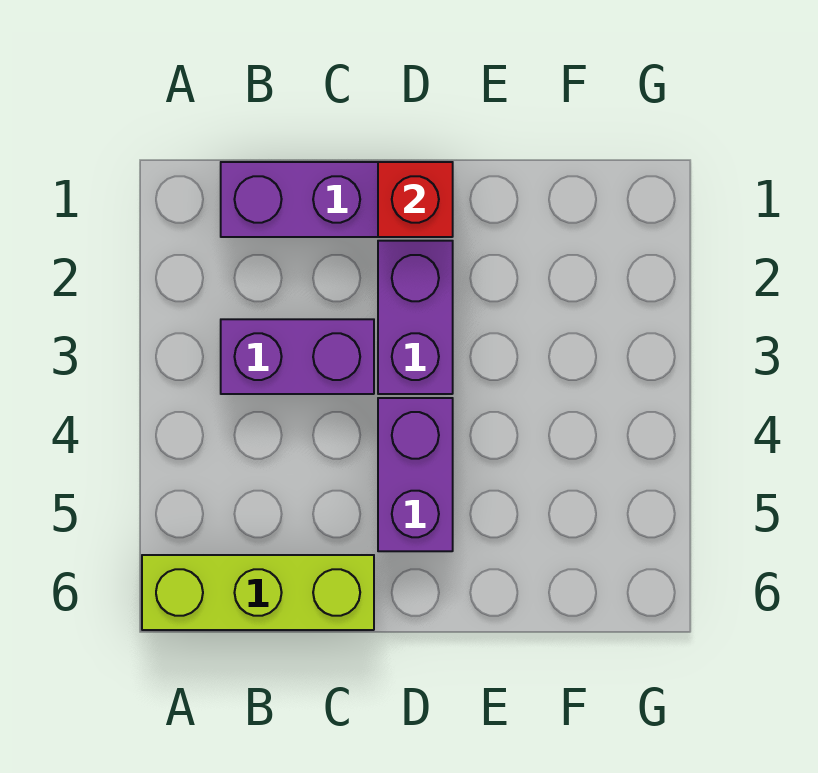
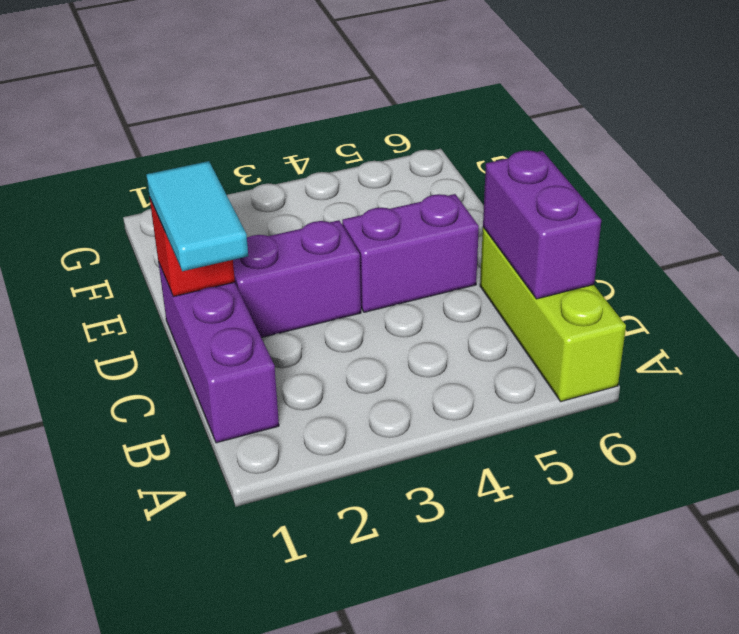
purple brick B3:C3 level 1 -> purple brick B6:C6 level 2
none -> cyan tile C1:D1 level 3

